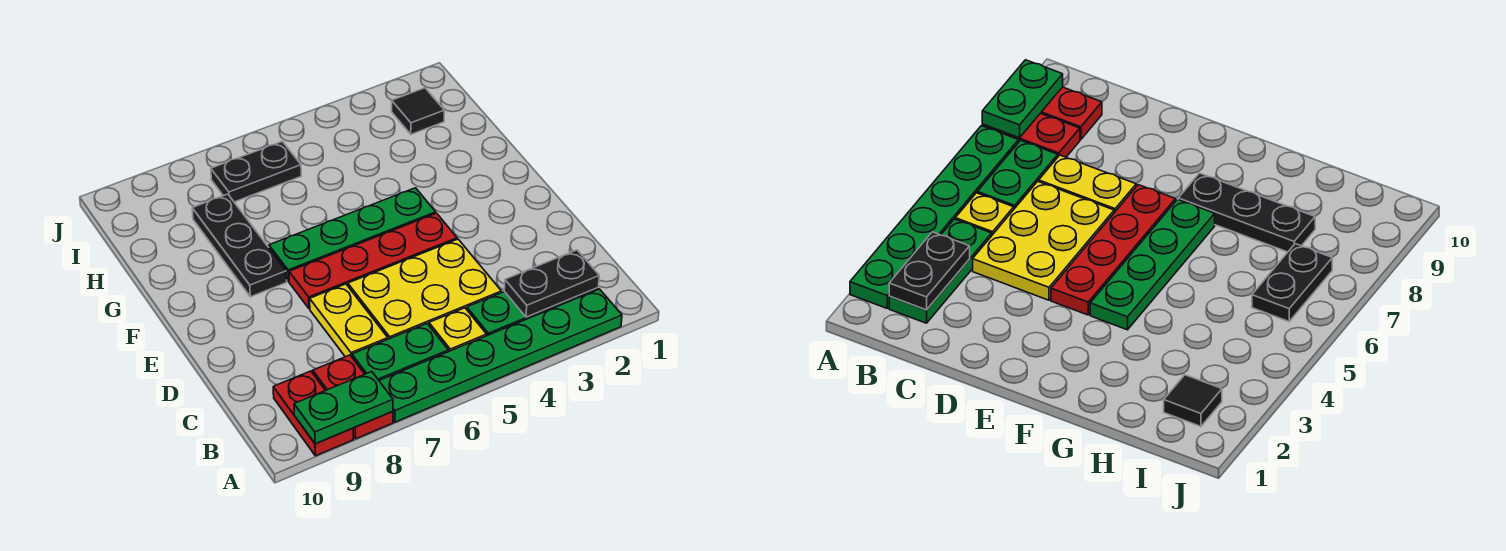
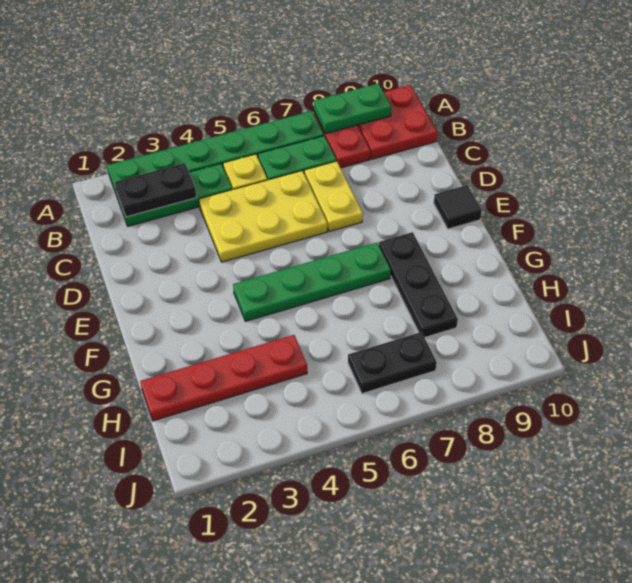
red plate A9:B9 level 1 -> red plate A9:B10 level 1
red plate E4:E7 level 1 -> red plate H1:H4 level 1
black tile I2 level 1 -> black tile E10 level 1

